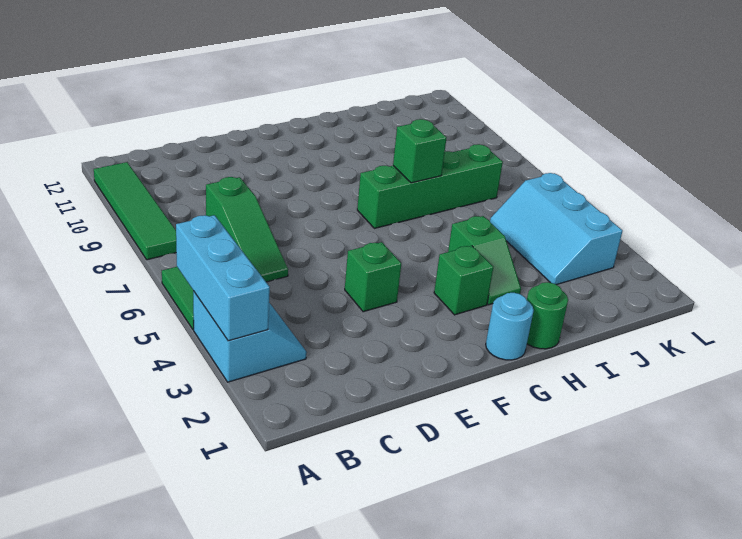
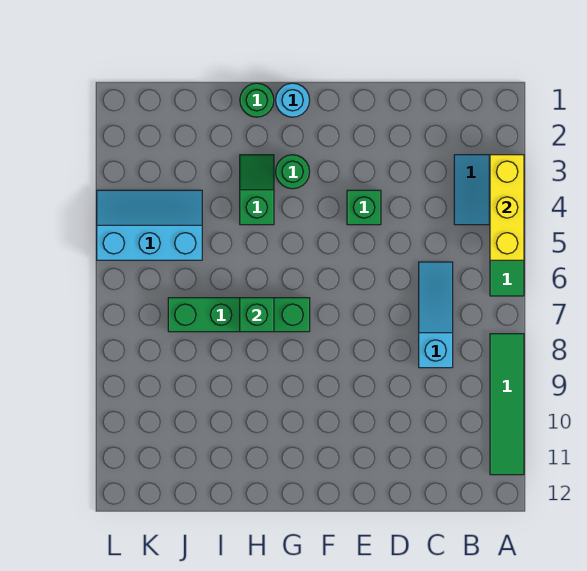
cyan brick A3:A5 level 2 -> yellow brick A3:A5 level 2
green slope C6:C8 level 1 top 8 -> cyan slope C6:C8 level 1 top 8
green brick G3 level 1 -> green round brick G3 level 1
cyan slope J3:K5 level 1 top K -> cyan slope J4:L5 level 1 top 5

